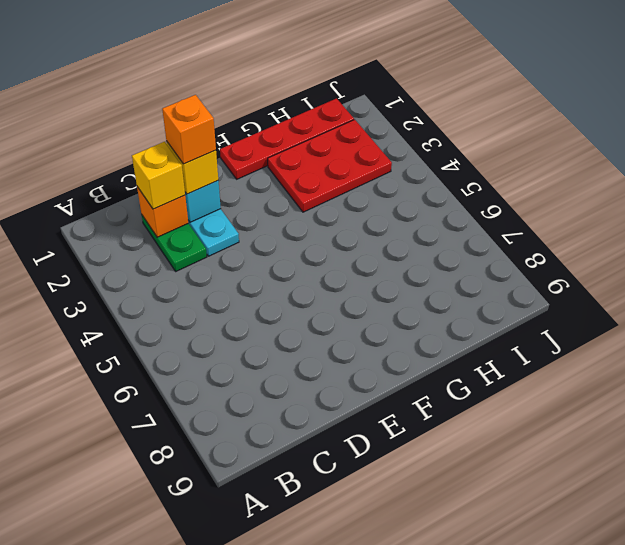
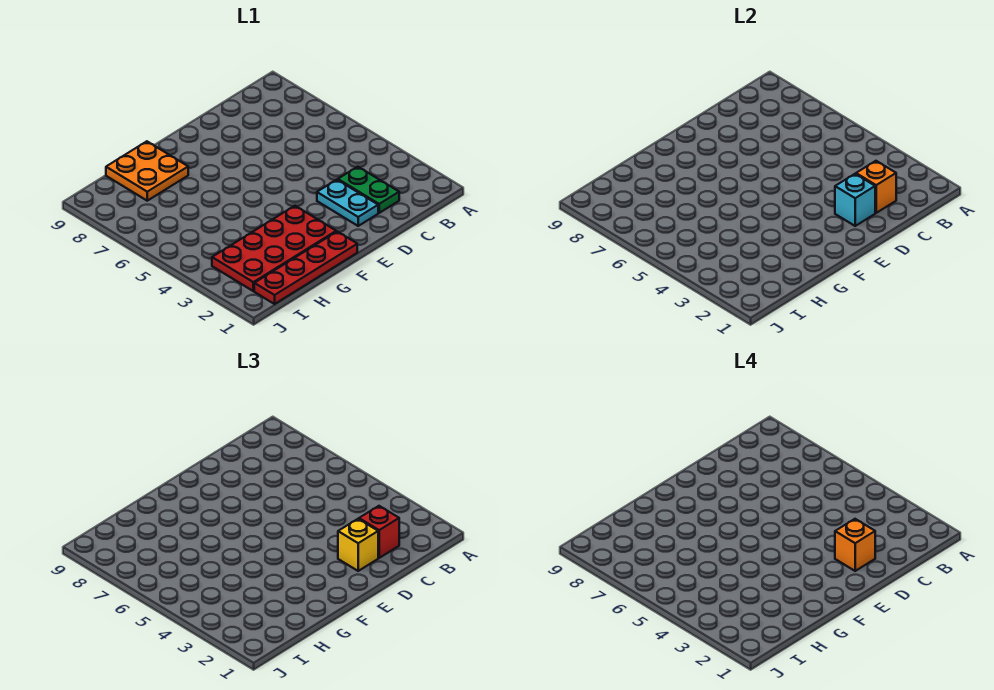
yellow brick C2 level 3 -> red brick C2 level 3
red plate G2:I3 level 1 -> red plate F2:I3 level 1
none -> orange plate G8:H9 level 1

